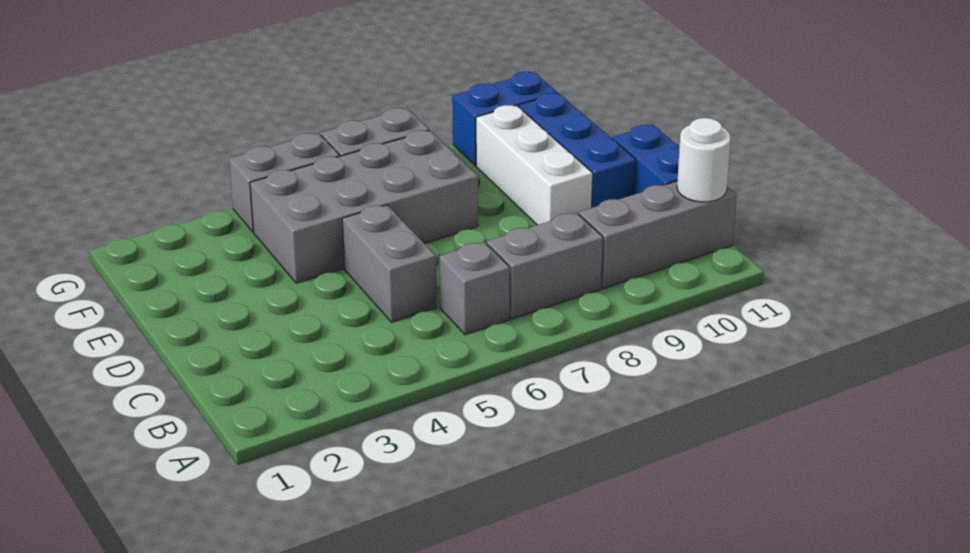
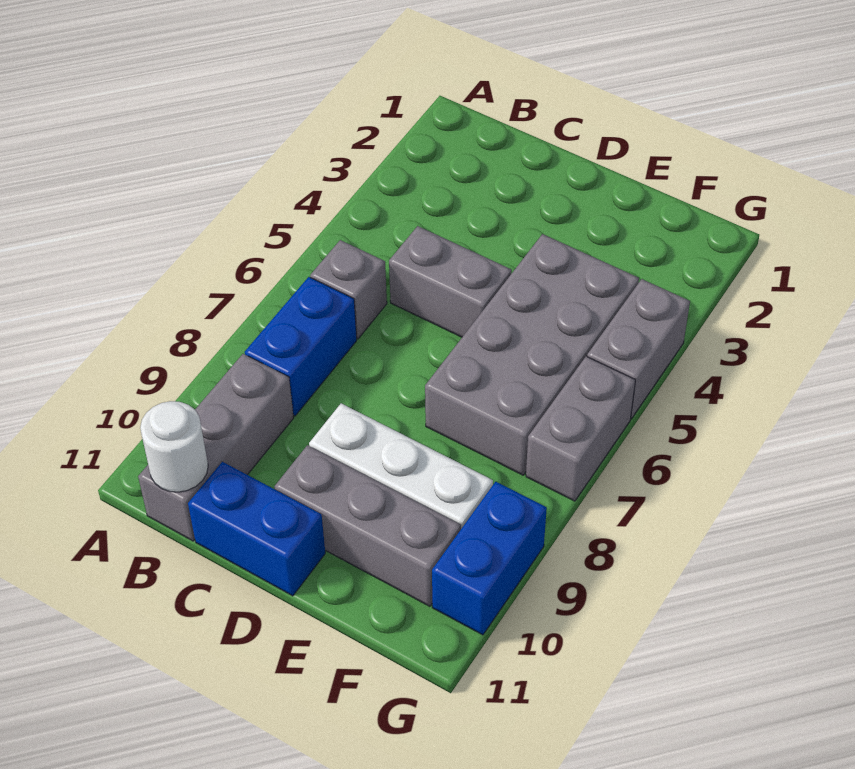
grey brick B7:B8 level 1 -> blue brick B7:B8 level 1
blue brick D10:F10 level 1 -> grey brick D10:F10 level 1

